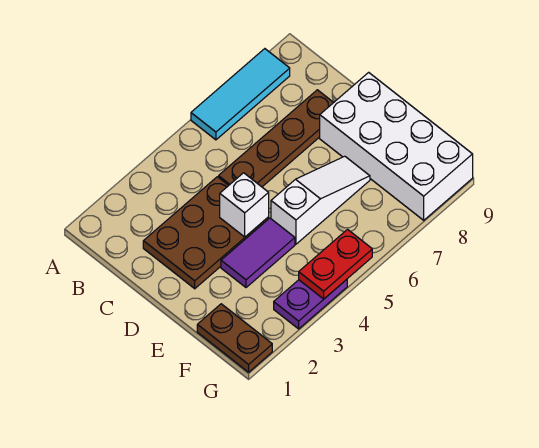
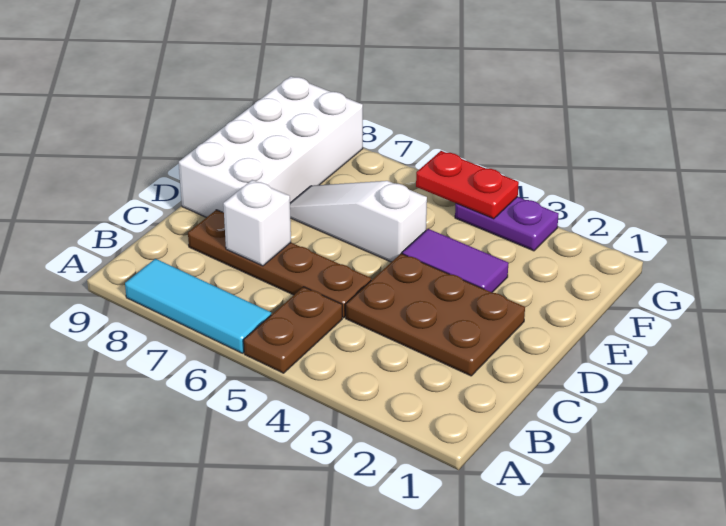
white brick D4 level 2 -> white brick C7 level 2
brown plate F1:G1 level 1 -> brown plate A5:B5 level 1

